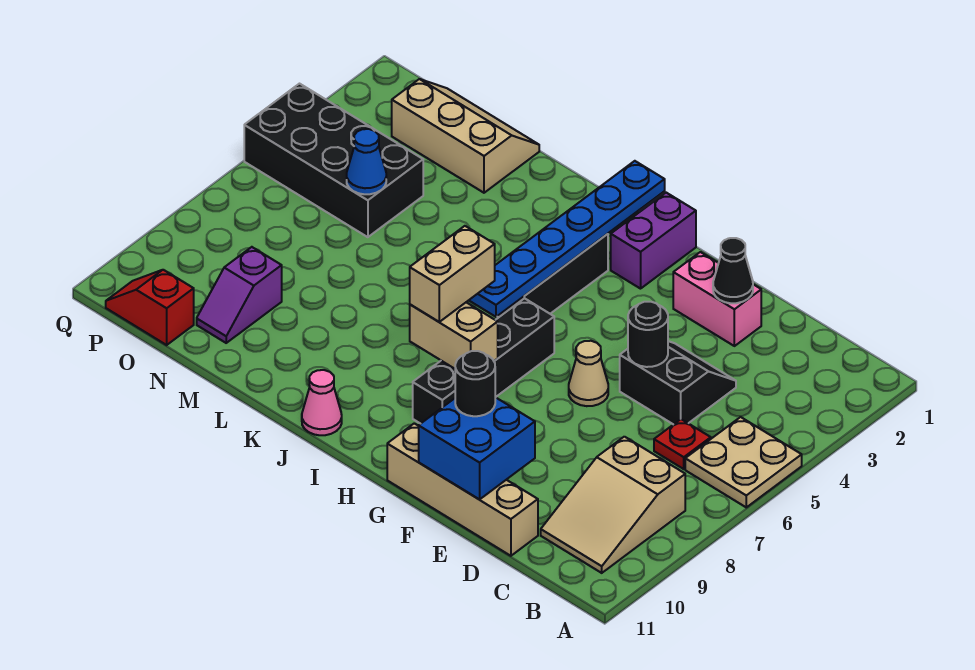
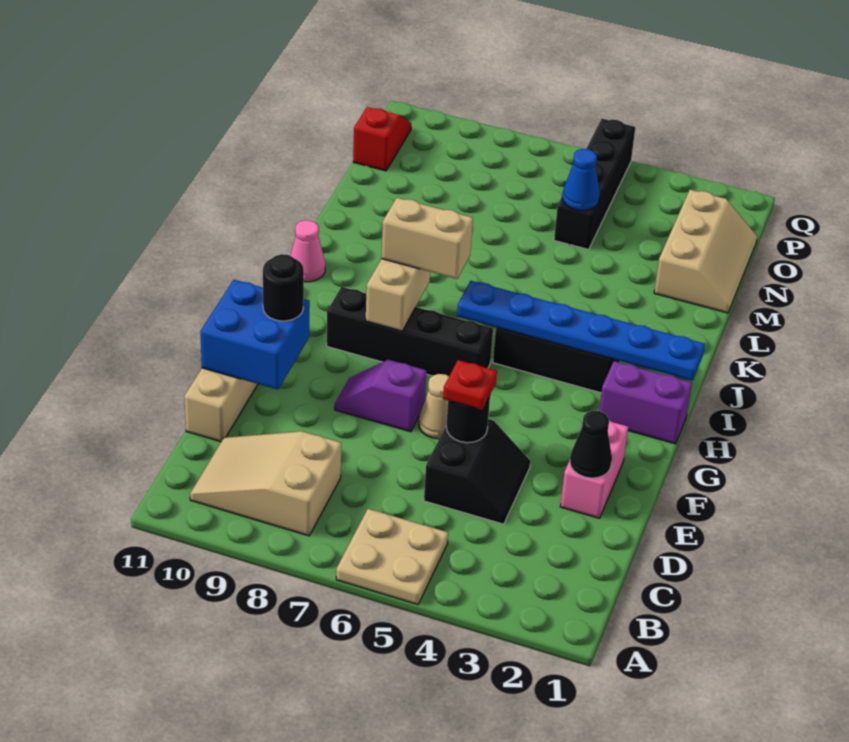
red plate C6 level 1 -> red plate E5 level 3
black brick N4:Q5 level 1 -> black brick N5:Q5 level 1
purple slope N9:N10 level 1 top 9 -> purple slope F7:F8 level 1 top 7

